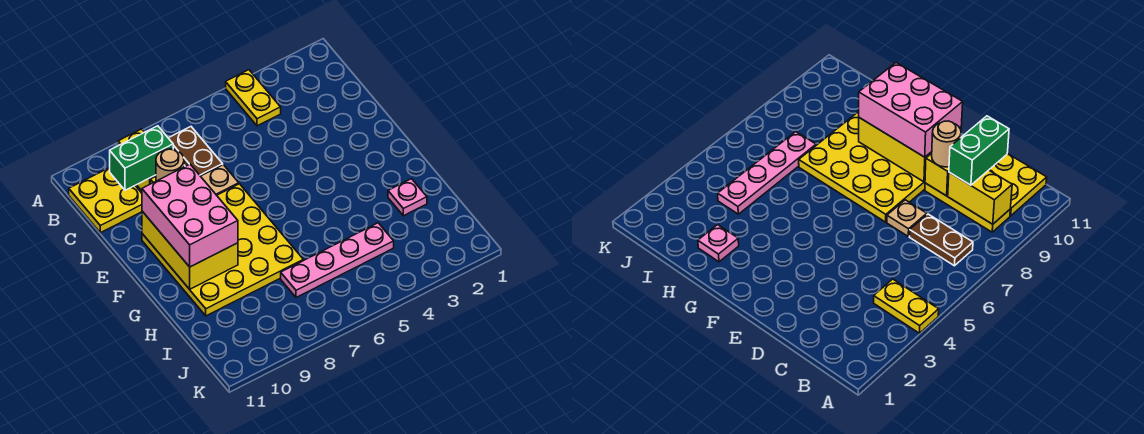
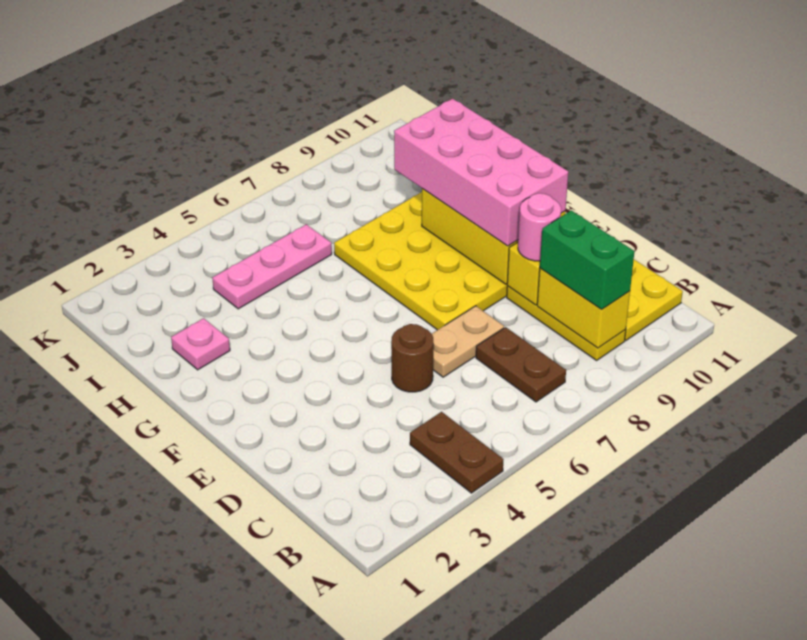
yellow plate A4:B4 level 1 -> brown plate A4:B4 level 1
green brick C9:C10 level 3 -> green brick B9:C9 level 3
none -> brown round brick D5 level 1
tan plate D7 level 1 -> tan plate D6:D7 level 1
tan round brick D9 level 3 -> pink round brick D9 level 3
pink brick E9:G10 level 3 -> pink brick E9:H10 level 3
pink plate I4:I7 level 1 -> pink plate I4:I6 level 1

